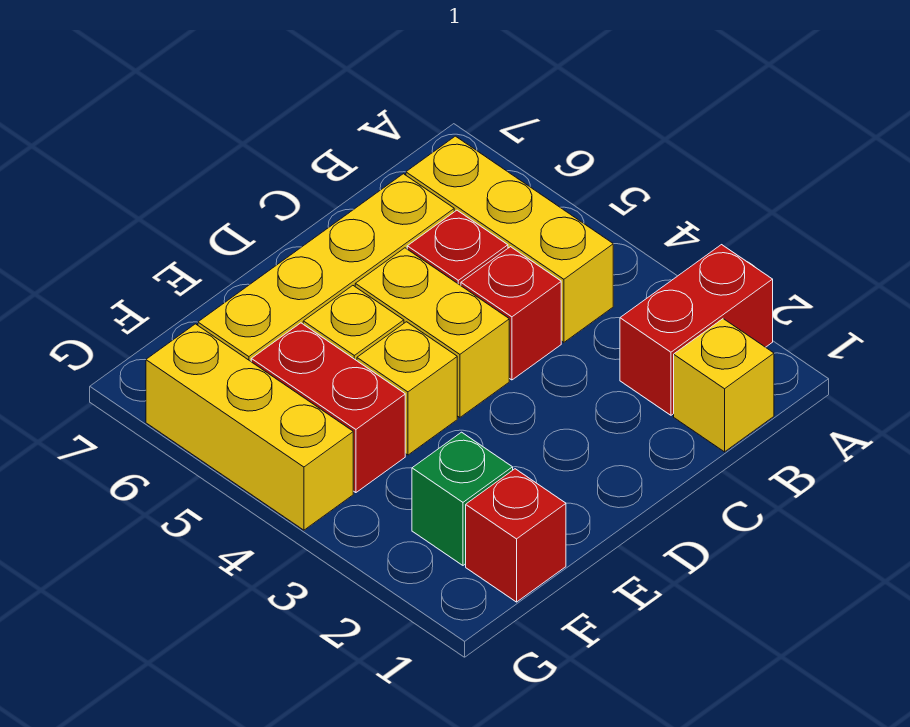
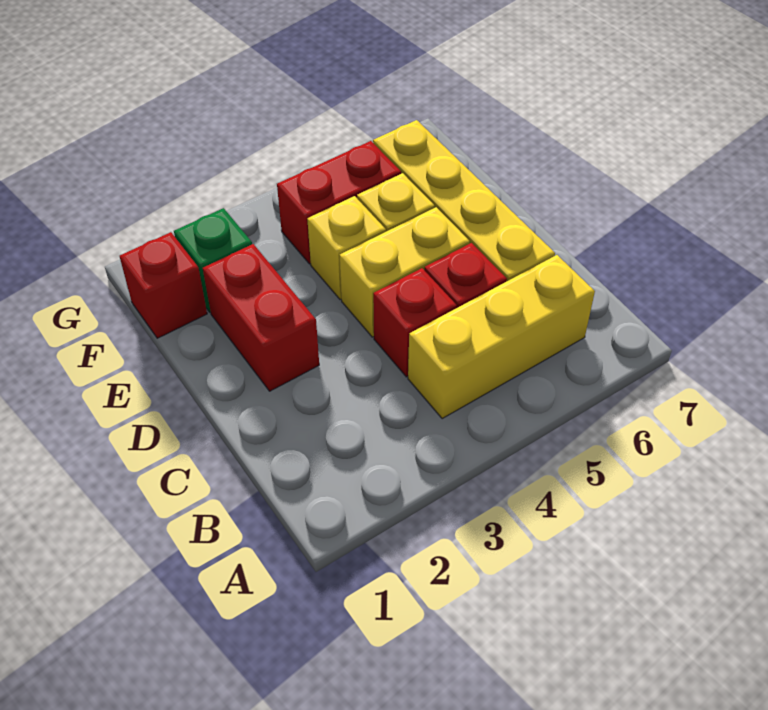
red brick A2:B2 level 1 -> red brick D2:E2 level 1
yellow brick B1 level 1 -> none
yellow brick G4:G6 level 1 -> none

